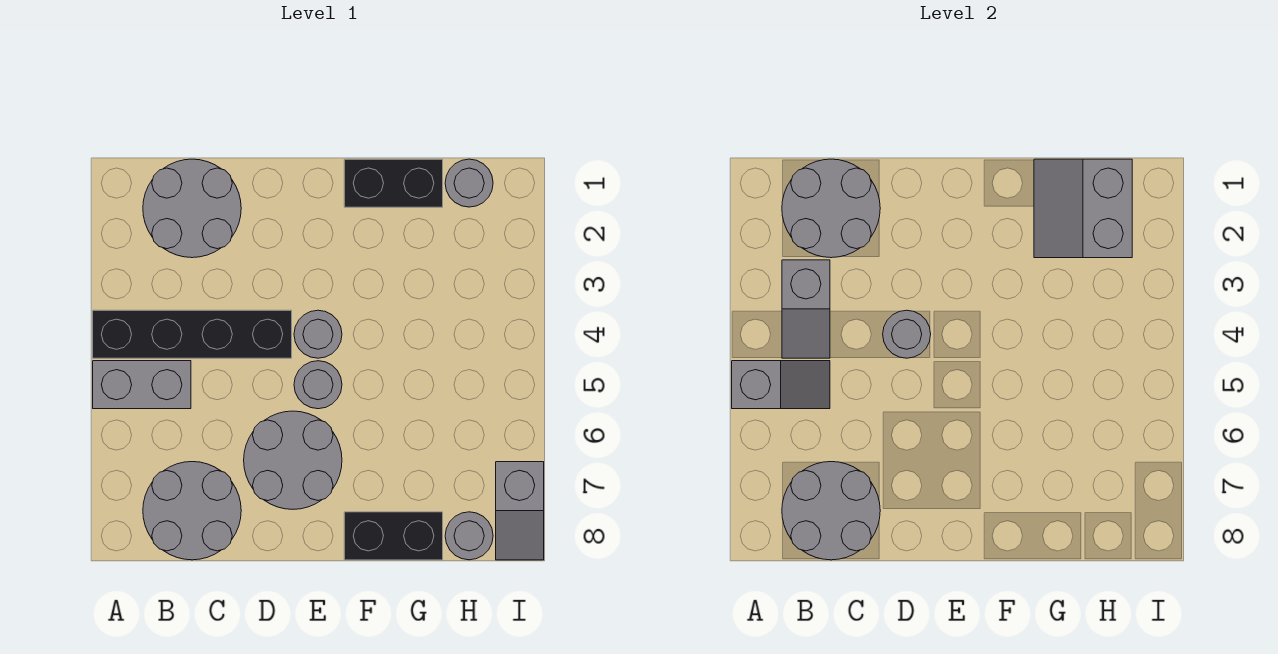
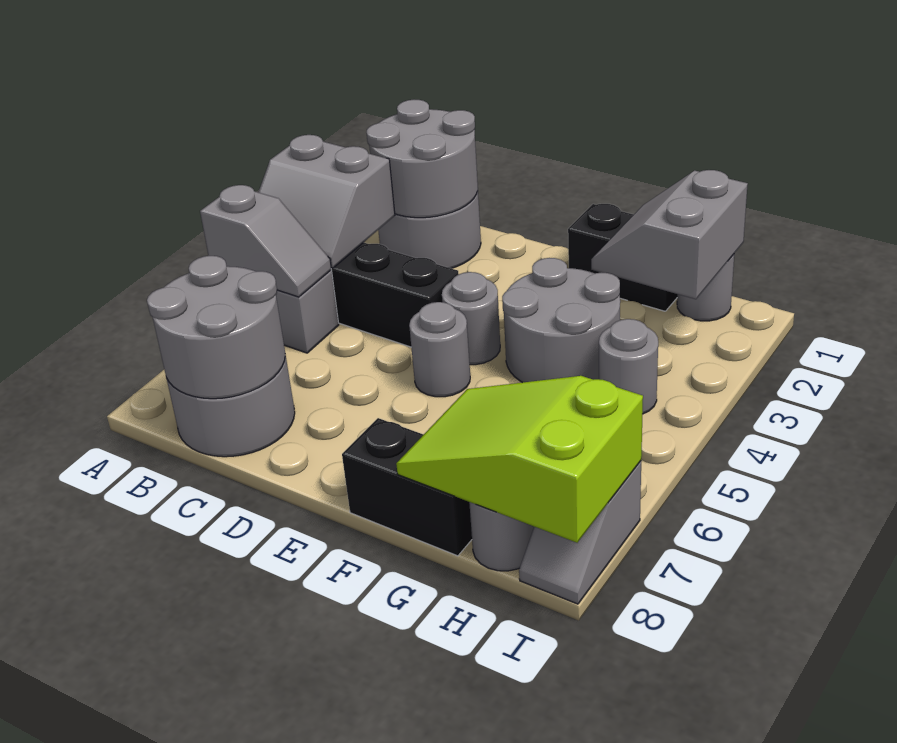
grey slope B3:B4 level 2 top 3 -> grey slope A3:B4 level 2 top 3
grey round brick D4 level 2 -> grey round brick H4 level 1
grey round brick D6:E7 level 1 -> grey round brick F3:G4 level 1
none -> lime slope G7:I8 level 2 top I

